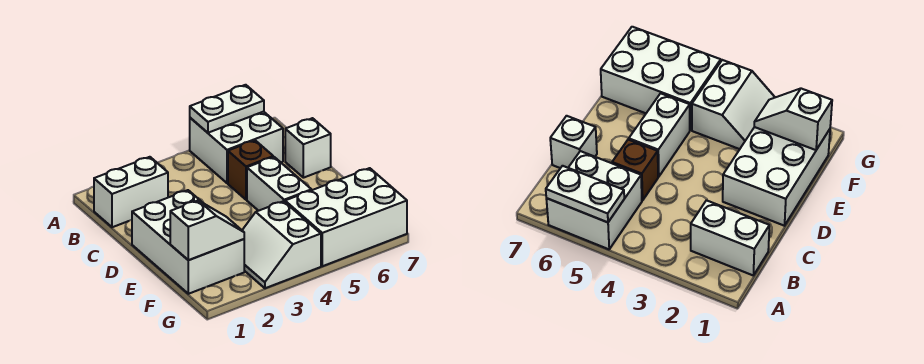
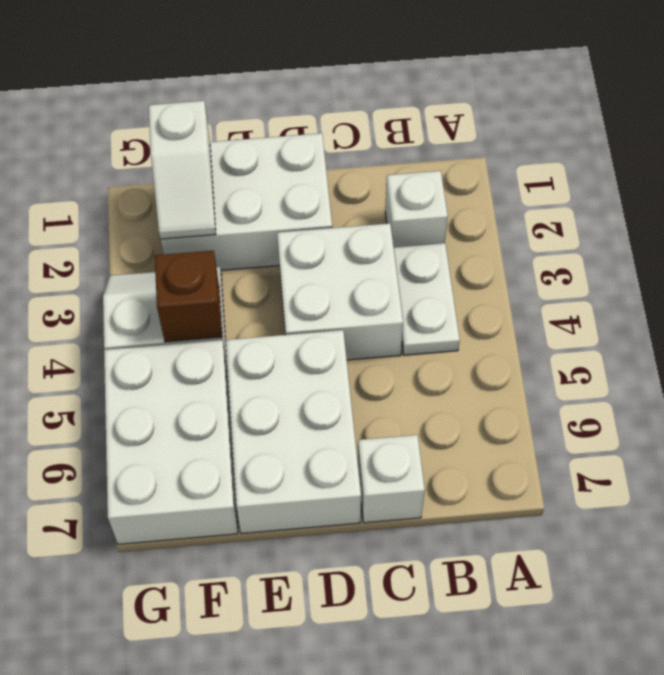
white brick A5:B6 level 1 -> white brick C3:D4 level 1
white plate A5:A6 level 2 -> white plate B3:B4 level 1
white brick B1:B2 level 1 -> white brick B2 level 1
brown brick C5 level 1 -> brown brick F4 level 2
white brick D5:E5 level 1 -> white brick D5:E7 level 1

